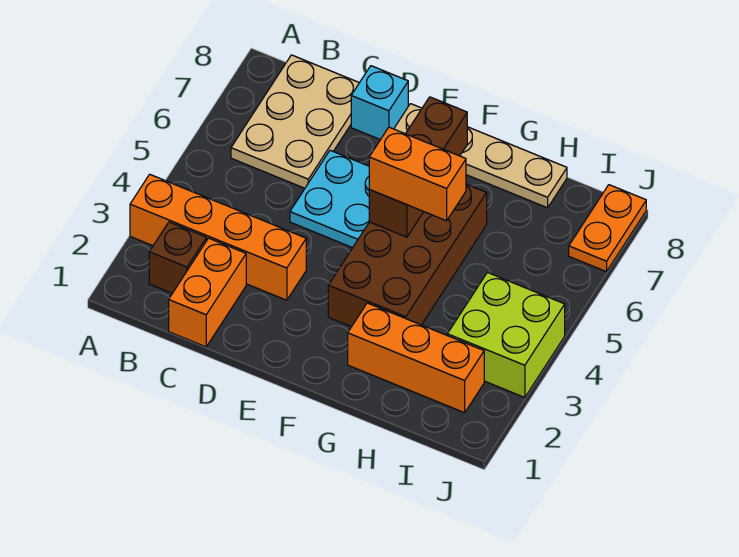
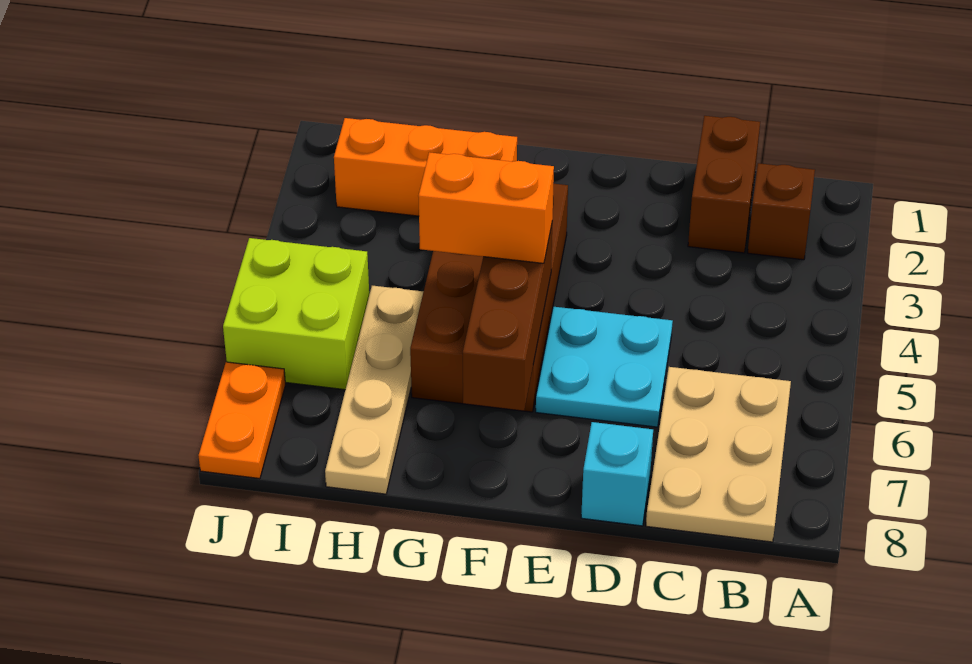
orange brick A3:D3 level 1 -> none
orange brick C1:C2 level 1 -> brown brick C1:C2 level 1
tan plate E8:H8 level 1 -> tan plate H5:H8 level 1
lime brick I3:J4 level 1 -> lime brick I5:J6 level 1

